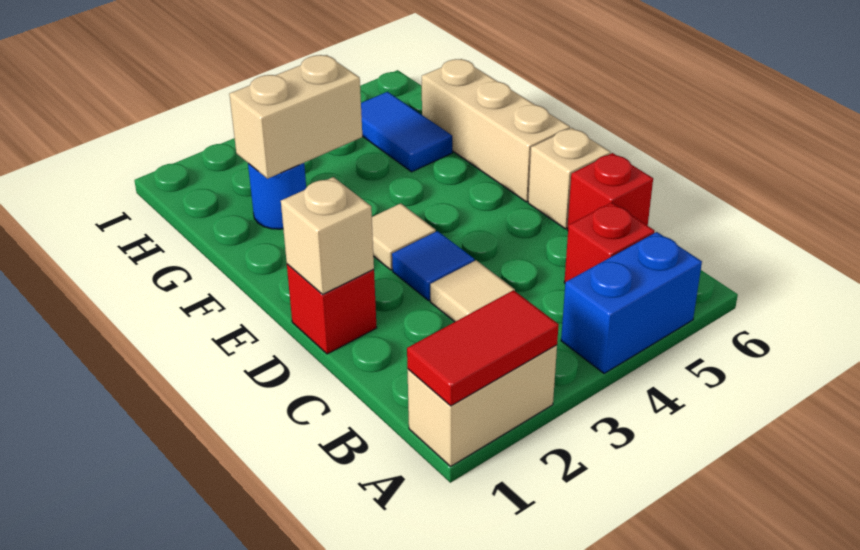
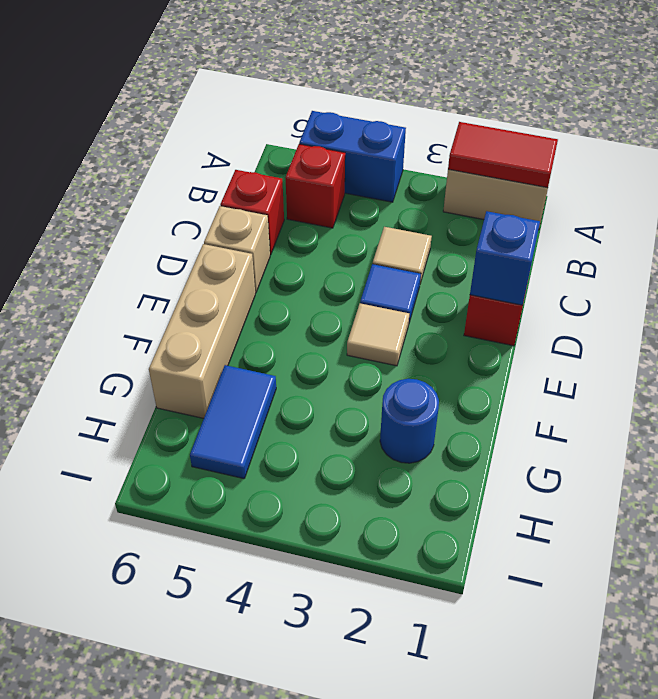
tan brick D1 level 2 -> blue brick D1 level 2
tan brick G2:G3 level 2 -> none

